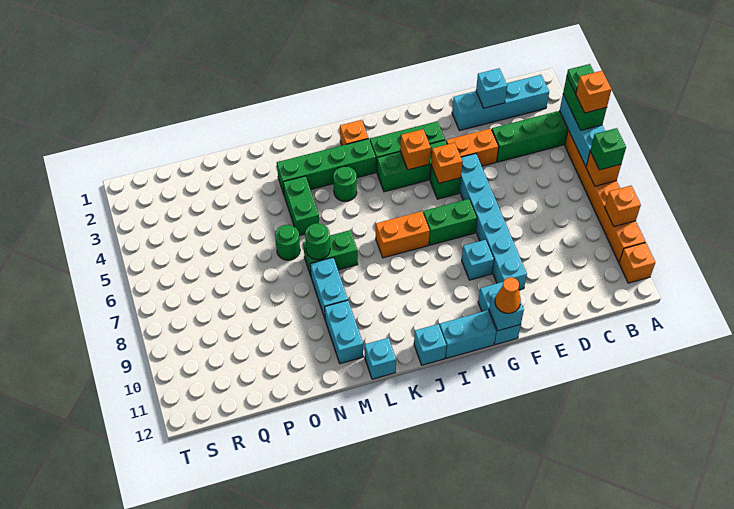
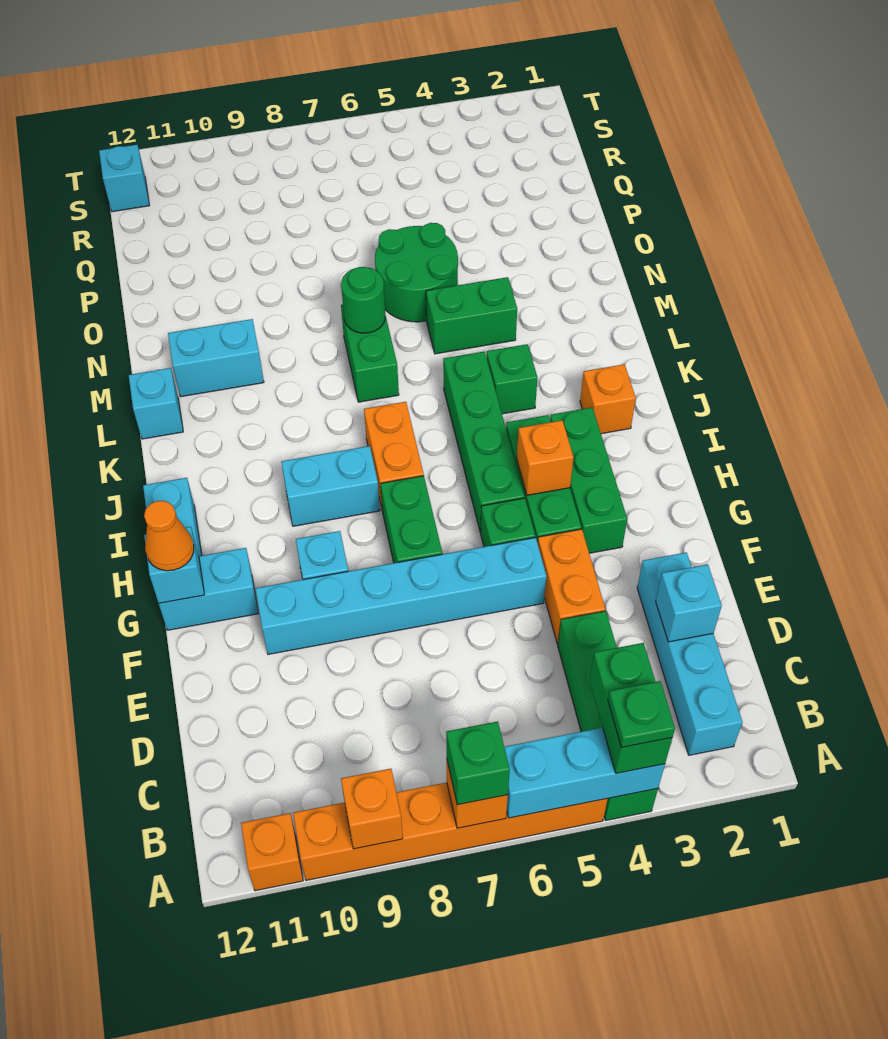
green brick A4:A5 level 3 -> green brick A4:B4 level 3
orange brick A5 level 4 -> none
orange brick G5 level 2 -> none
green brick J3:M3 level 1 -> green brick H5:K5 level 1
cyan brick J12 level 1 -> cyan brick S12 level 1
green round brick K4 level 1 -> green brick K4 level 1
cyan brick M8:M9 level 1 -> cyan brick I8:I9 level 1
green round brick N6 level 1 -> green round brick N5:O6 level 1

